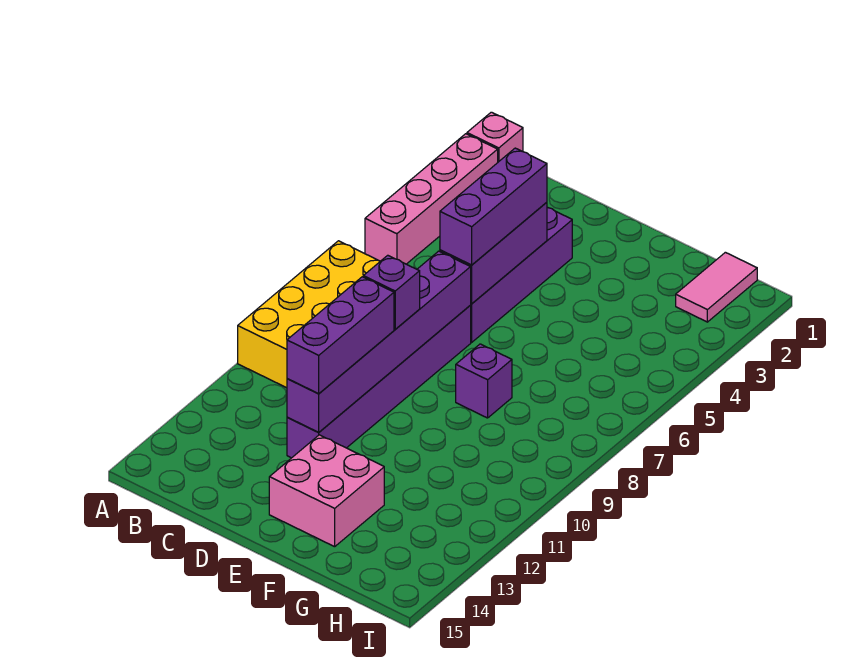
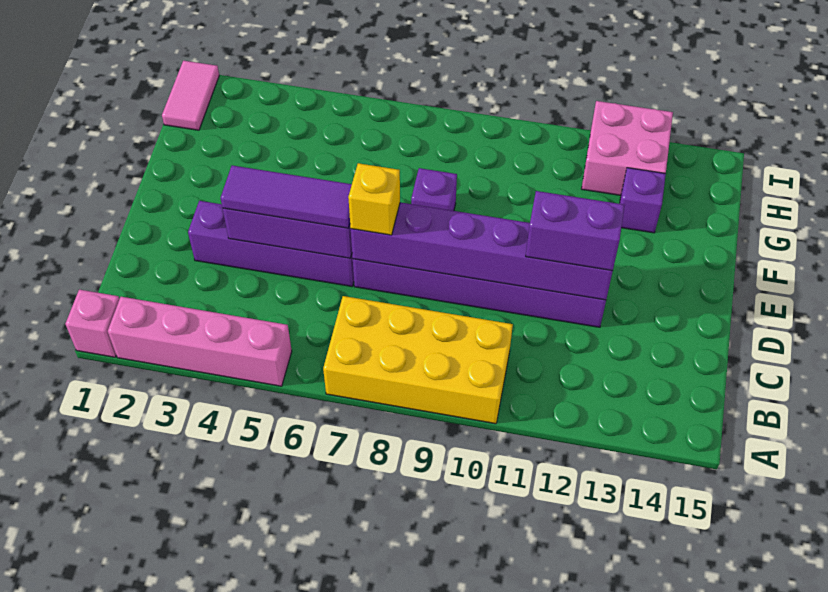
purple brick D4:D6 level 3 -> purple tile D4:D6 level 3
none -> yellow brick D7 level 3
purple brick D9 level 3 -> purple brick G13 level 1
purple brick D10:D12 level 3 -> purple brick D11:D12 level 3
pink brick E13:F14 level 1 -> pink brick H12:I13 level 1
pink tile H1:H2 level 1 -> pink tile H1:I1 level 1

